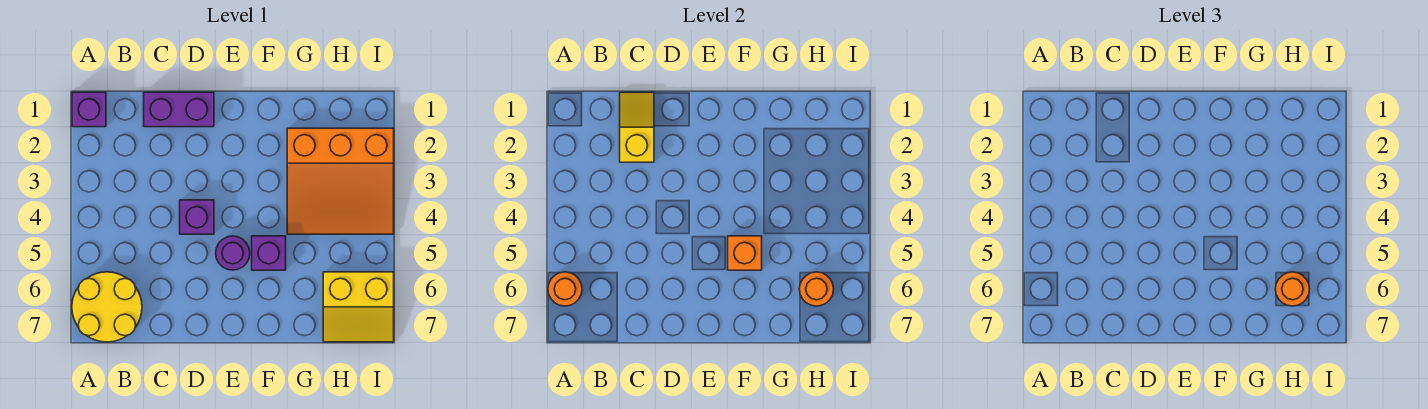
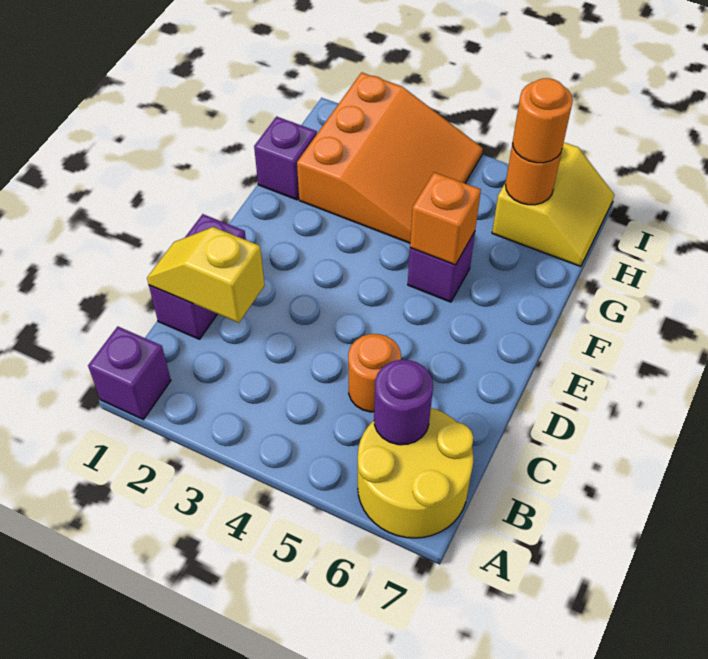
orange round brick A6 level 2 -> orange round brick C5 level 1
purple brick D4 level 1 -> purple brick G1 level 1
purple round brick E5 level 1 -> purple round brick B6 level 2

